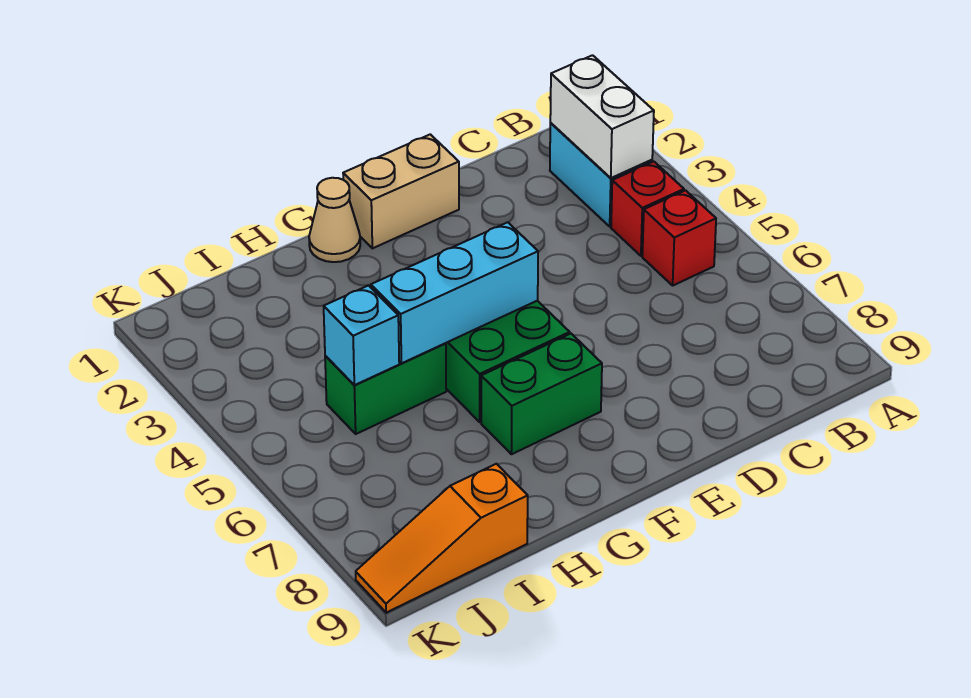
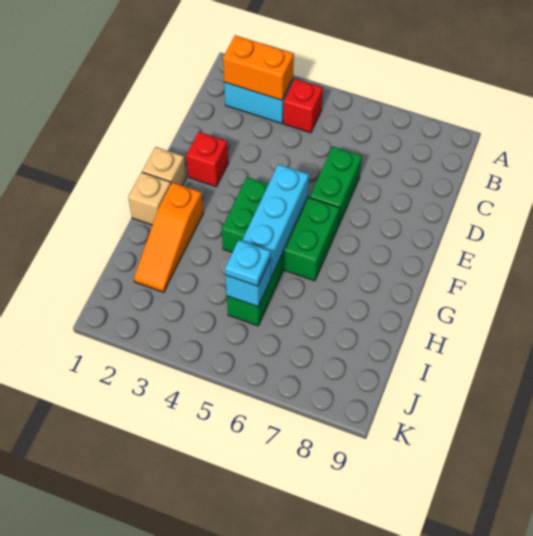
white brick B2:B3 level 2 -> orange brick B2:B3 level 2
red brick B5 level 1 -> red brick E2 level 1
tan brick E1:F1 level 1 -> tan brick F1 level 1
green brick F7:G7 level 1 -> green brick D6:E6 level 1
tan cone G1 level 1 -> tan brick G1 level 1
none -> cyan plate I5 level 3
orange slope I9:K9 level 1 top I -> orange slope G2:I2 level 1 top G

